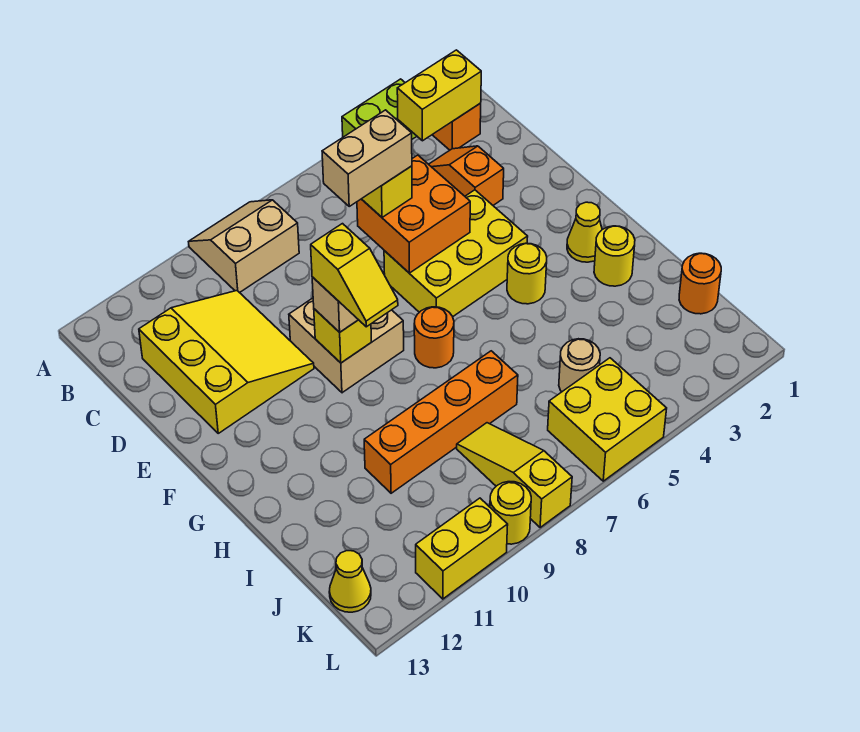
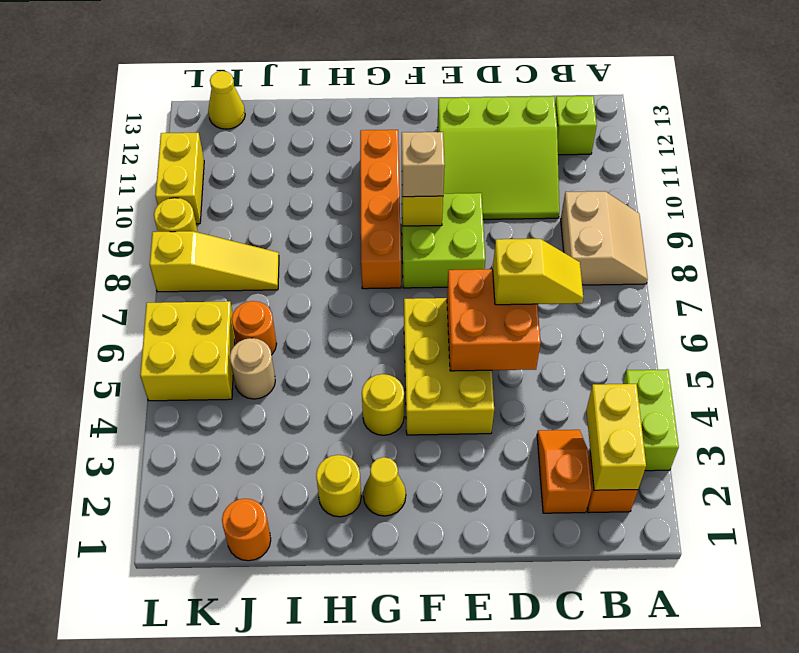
none -> lime brick B12 level 1
orange slope C3:D3 level 1 top D -> orange slope C2:C3 level 1 top 2
yellow slope C10:E12 level 1 top 12 -> lime slope C10:E12 level 1 top 12
tan brick D6:D7 level 4 -> none
tan brick E8:F9 level 1 -> lime brick E8:F9 level 1
yellow slope F9:G9 level 4 top F -> none
orange round brick G7 level 1 -> orange round brick J6 level 1
orange brick I7:I10 level 1 -> orange brick G8:G11 level 1

